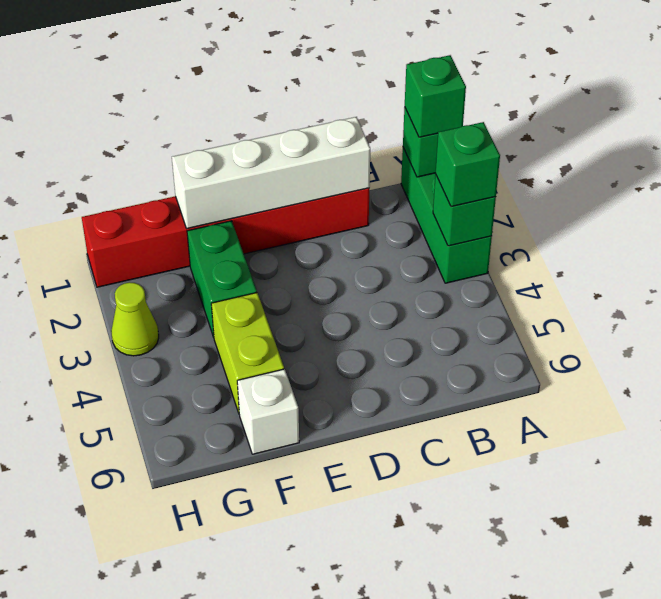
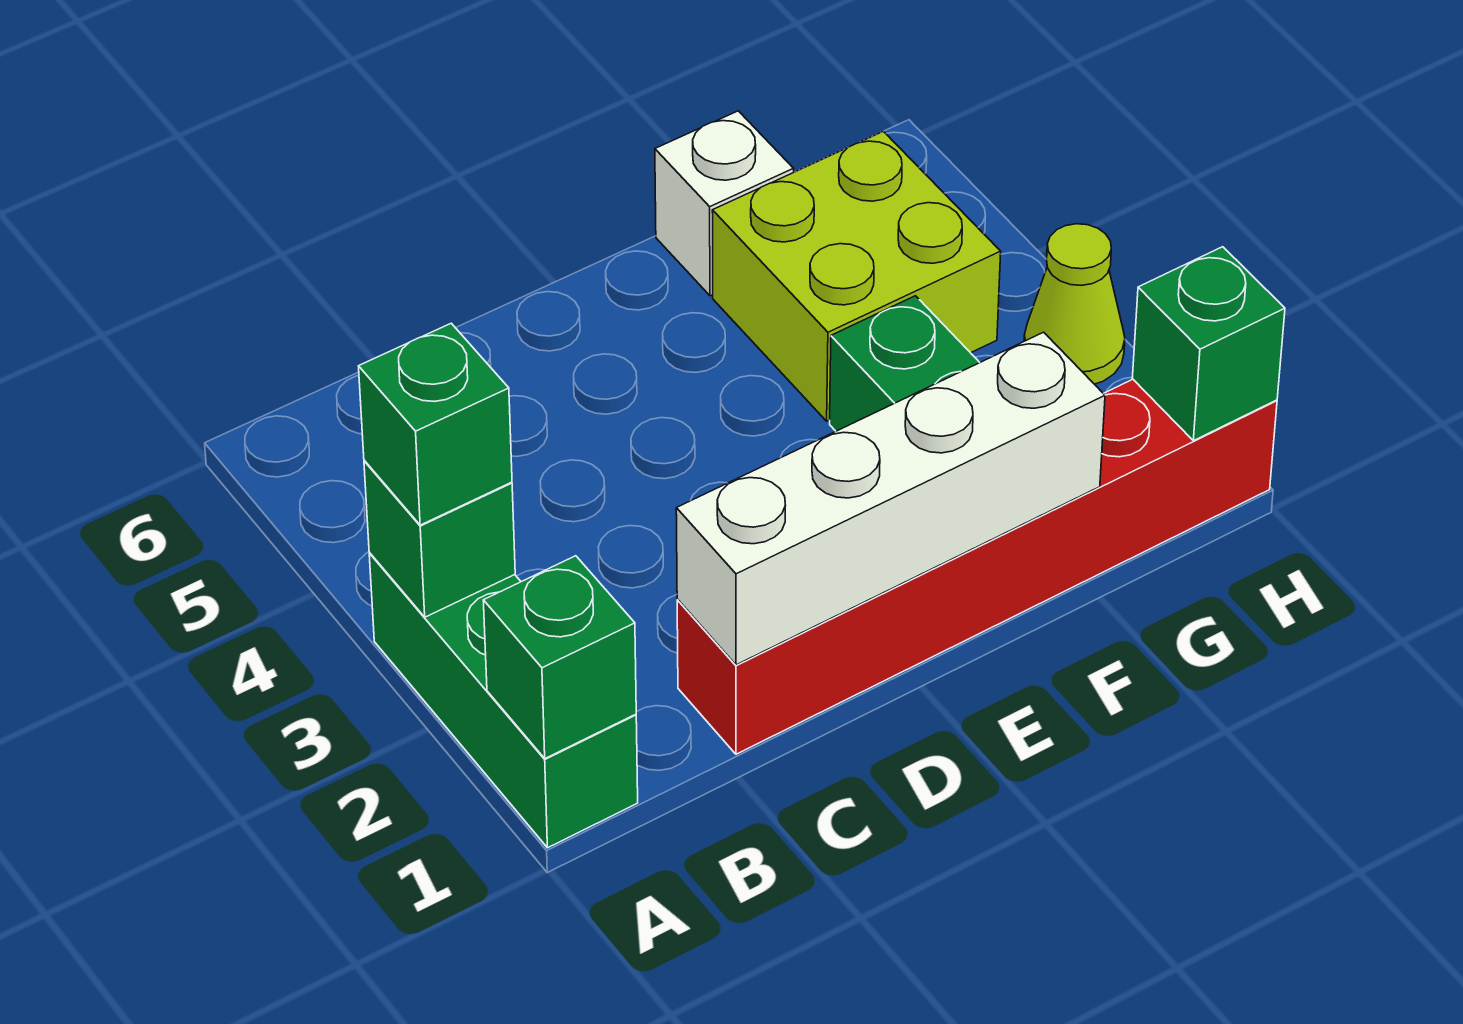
green brick A1 level 3 -> green brick H1 level 2
lime brick F4:F5 level 1 -> lime brick F4:G5 level 1

